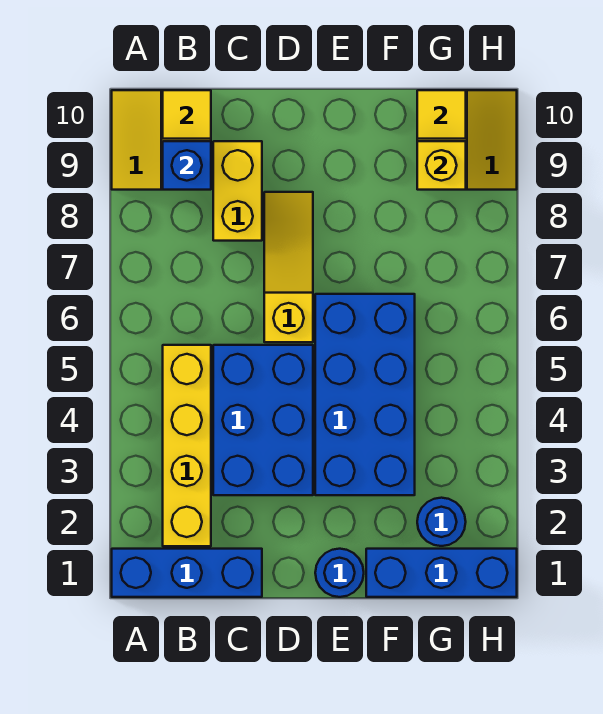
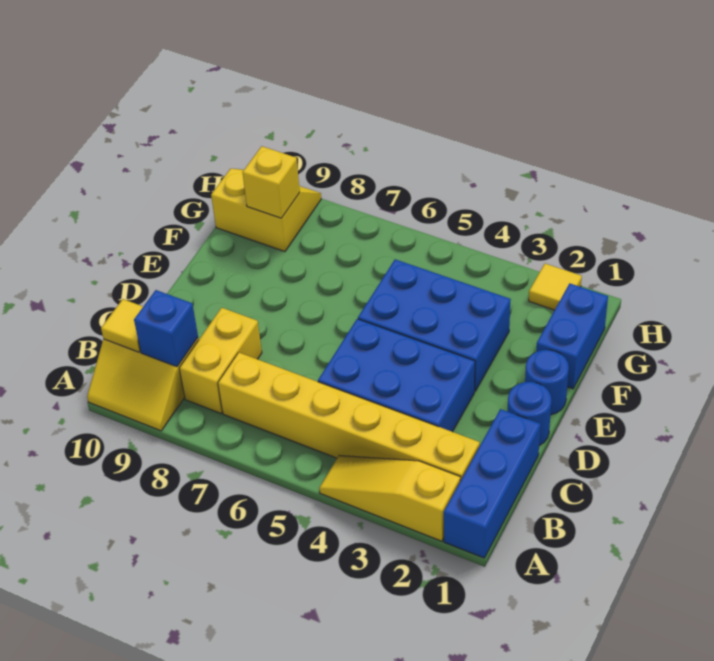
yellow brick B2:B5 level 1 -> yellow brick B2:B7 level 1
yellow brick C8:C9 level 1 -> yellow brick B8:C8 level 1
yellow slope D6:D8 level 1 top 6 -> yellow slope A2:A4 level 1 top 2
blue brick E3:F6 level 1 -> blue brick E3:F5 level 1
blue brick F1:H1 level 1 -> blue brick F1:G1 level 1
blue round brick G2 level 1 -> blue round brick D1 level 1
yellow tile G10 level 2 -> yellow tile H2 level 1

